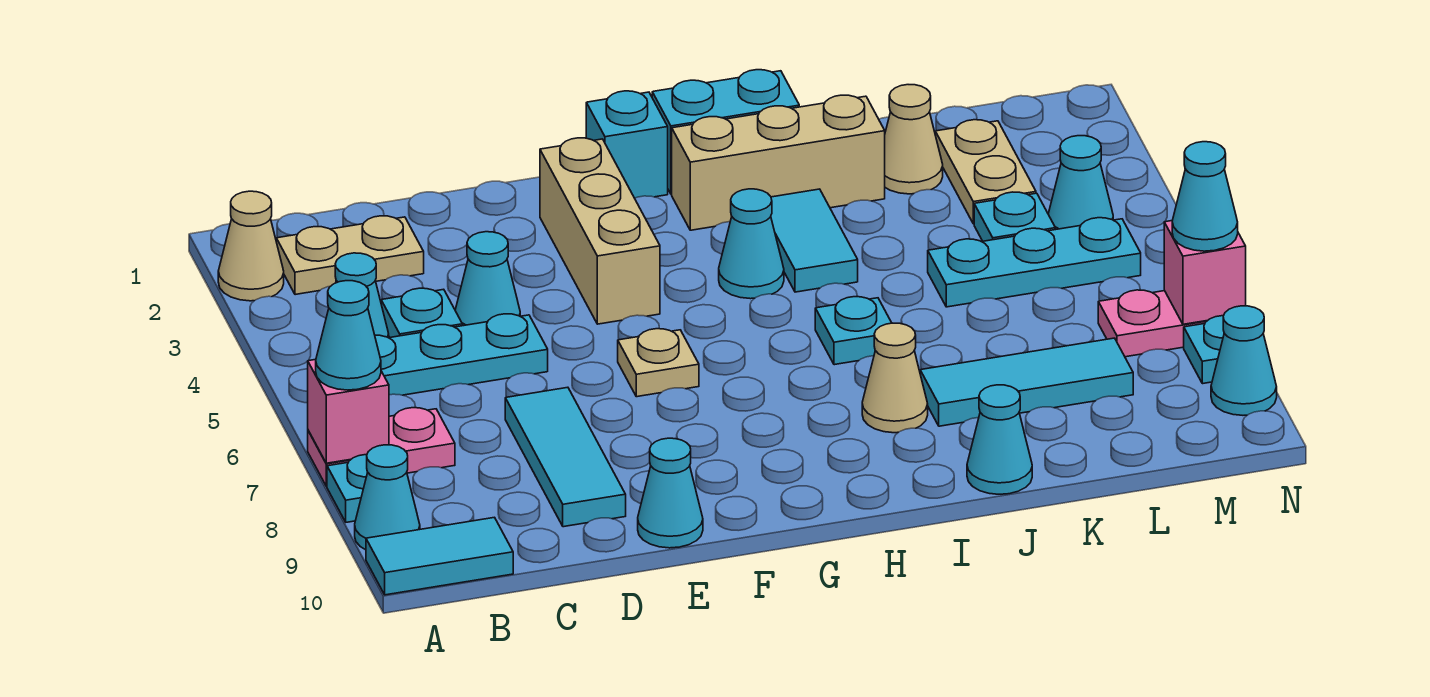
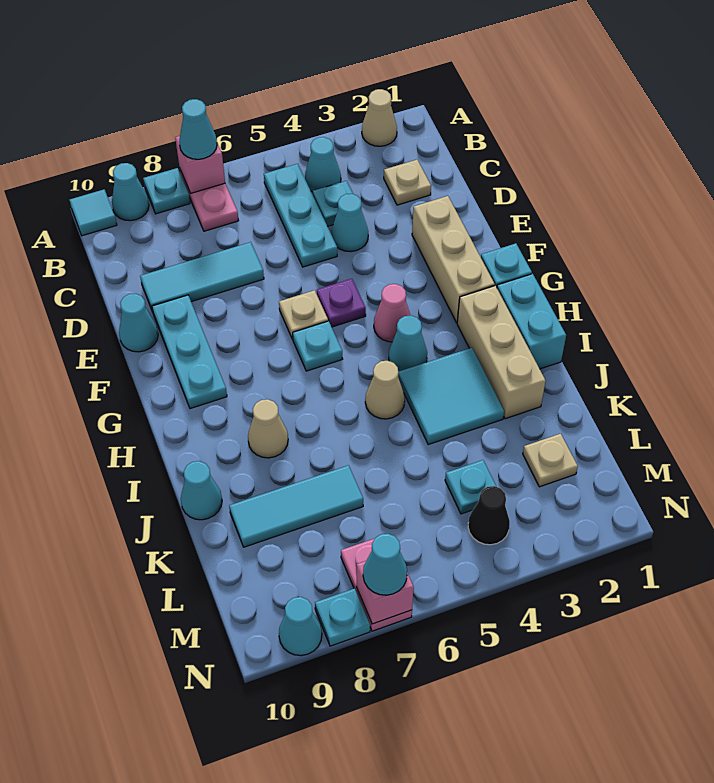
cyan tile A10:B10 level 1 -> cyan tile A10 level 1
tan plate B2:C2 level 1 -> tan plate C2 level 1
tan brick F2:F4 level 1 -> tan brick E2:G2 level 1
none -> purple plate F5 level 1
none -> pink cone G4 level 1
cyan tile I3:I4 level 1 -> cyan tile I3:J4 level 1
cyan plate I6 level 1 -> cyan plate G6 level 1
cyan tile J8:L8 level 1 -> cyan tile K7:K9 level 1
tan cone K2 level 1 -> tan cone I5 level 1
cyan plate K5:M5 level 1 -> cyan plate E9:G9 level 1
tan plate L2:L3 level 1 -> tan plate L2 level 1
cyan cone M4 level 1 -> black cone M4 level 1

